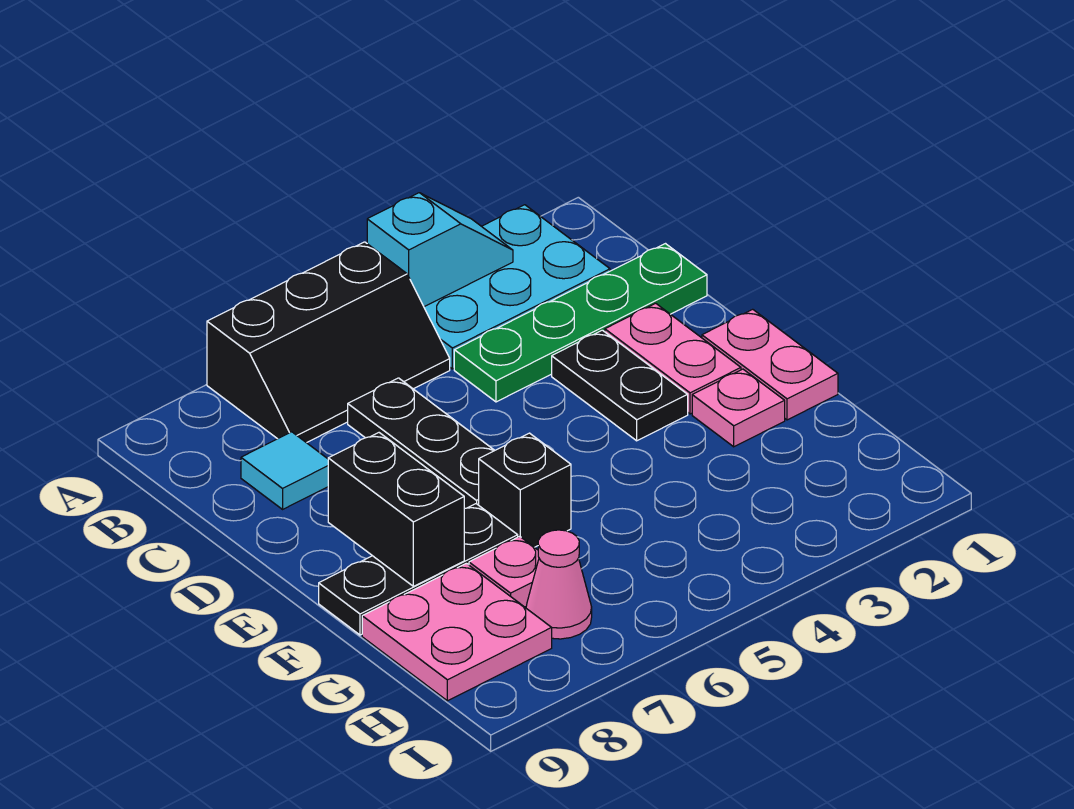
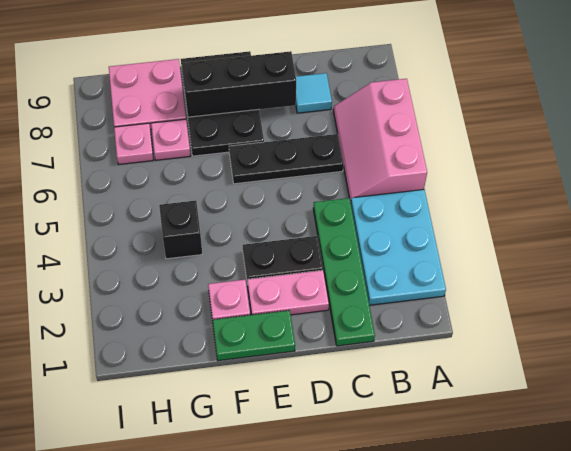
cyan slope A3:A4 level 2 top 4 -> none
black slope A5:B7 level 1 top A -> pink slope A5:B7 level 1 top A
pink plate E1:F1 level 1 -> green plate E1:F1 level 1
black brick E8:F8 level 2 -> black brick D8:F8 level 2
black brick F6 level 1 -> black brick G4 level 1
black plate F7:F9 level 1 -> black plate E7:F9 level 1
pink cone H7 level 1 -> pink plate H7 level 1

